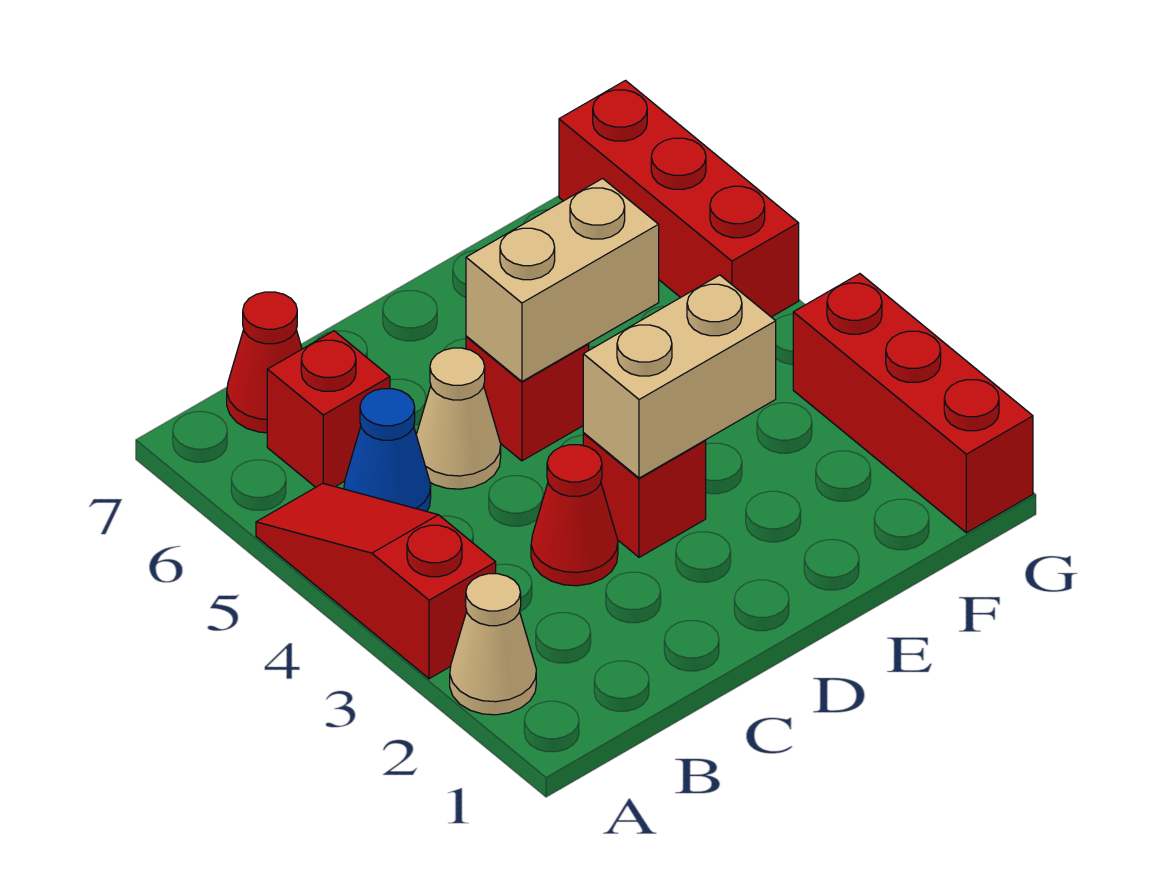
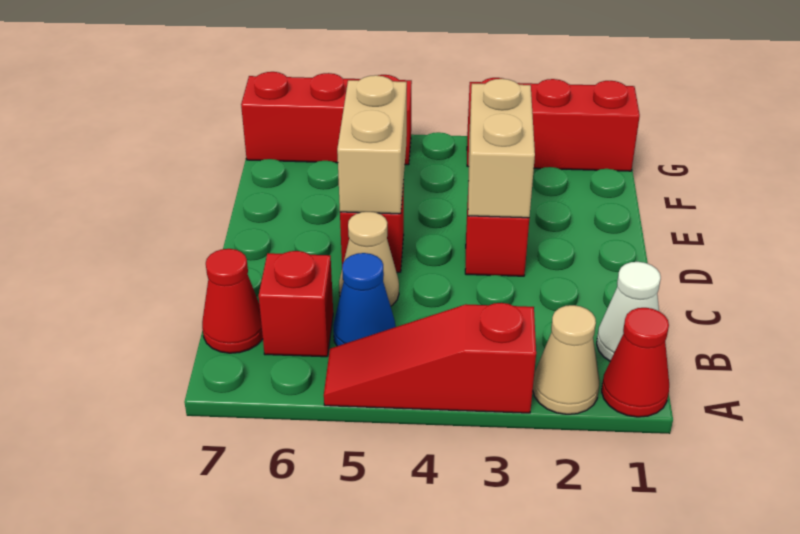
none -> white cone B1 level 1
red cone C3 level 1 -> red cone A1 level 1

